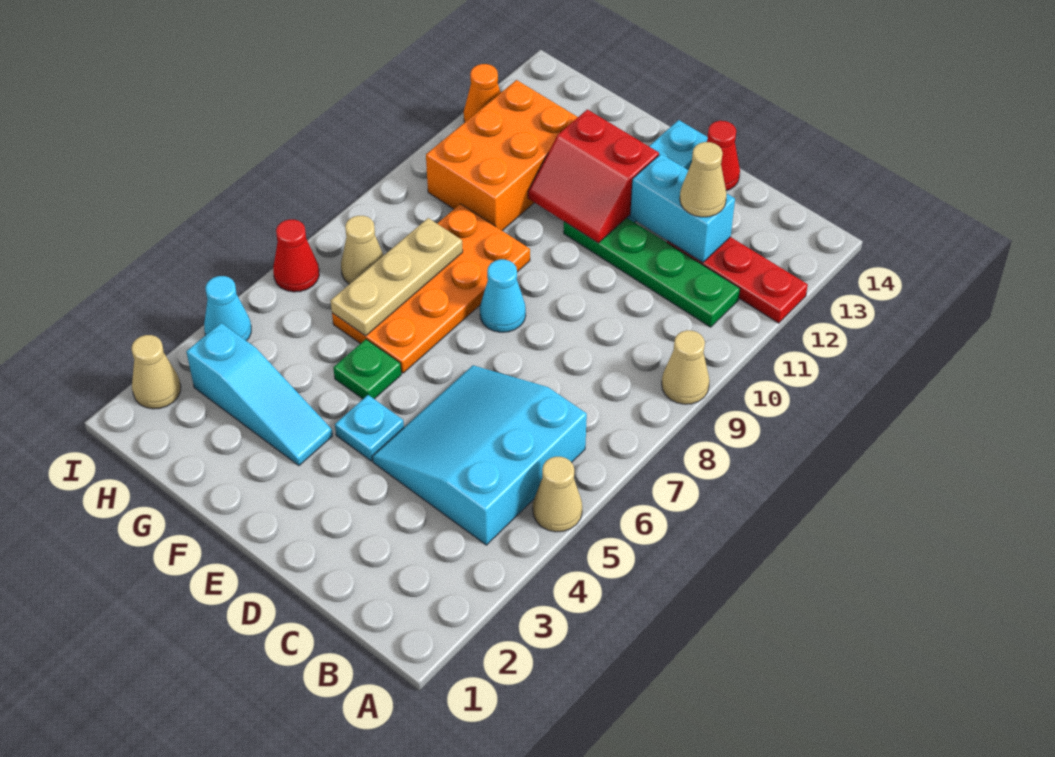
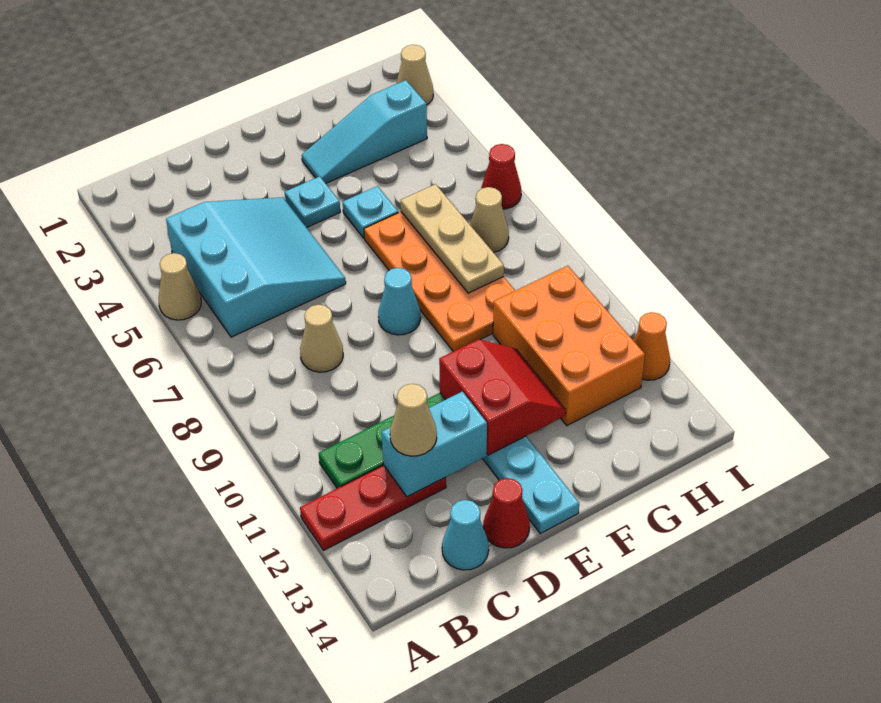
tan cone A9 level 1 -> tan cone C8 level 1
red slope E11:F12 level 2 top 12 -> red slope E11:F12 level 2 top E
green plate F5 level 1 -> cyan plate F5 level 1
cyan cone I4 level 1 -> cyan cone C14 level 1

